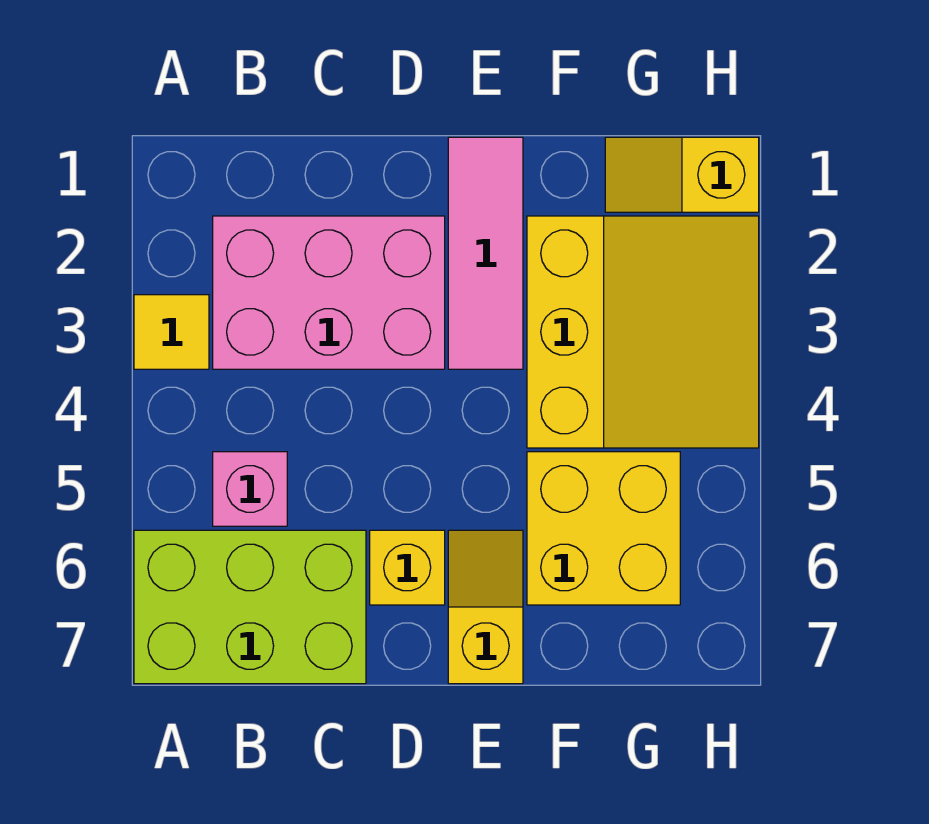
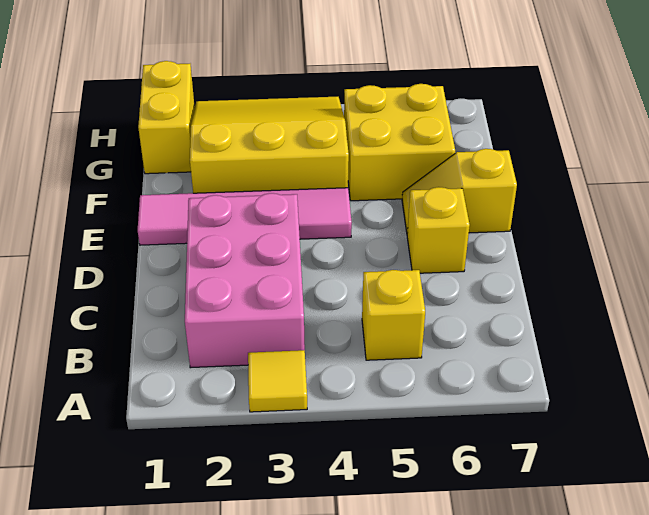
lime brick A6:C7 level 1 -> none
pink brick B5 level 1 -> yellow brick B5 level 1
pink tile E1:E3 level 1 -> pink tile E1:E4 level 1
yellow slope G1:H1 level 1 top H -> yellow brick G1:H1 level 1

